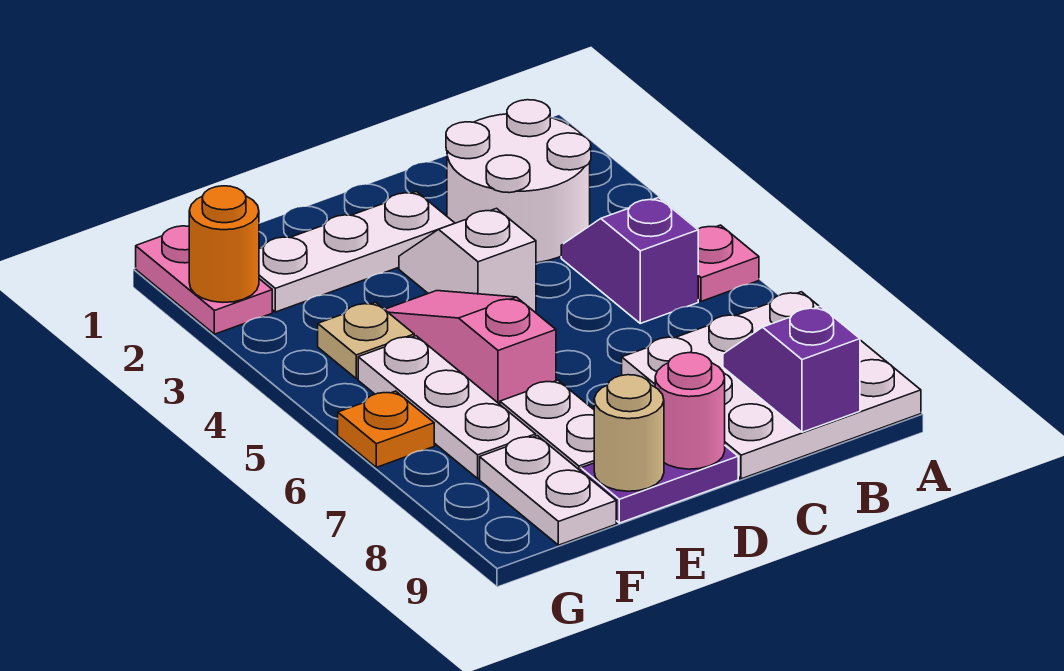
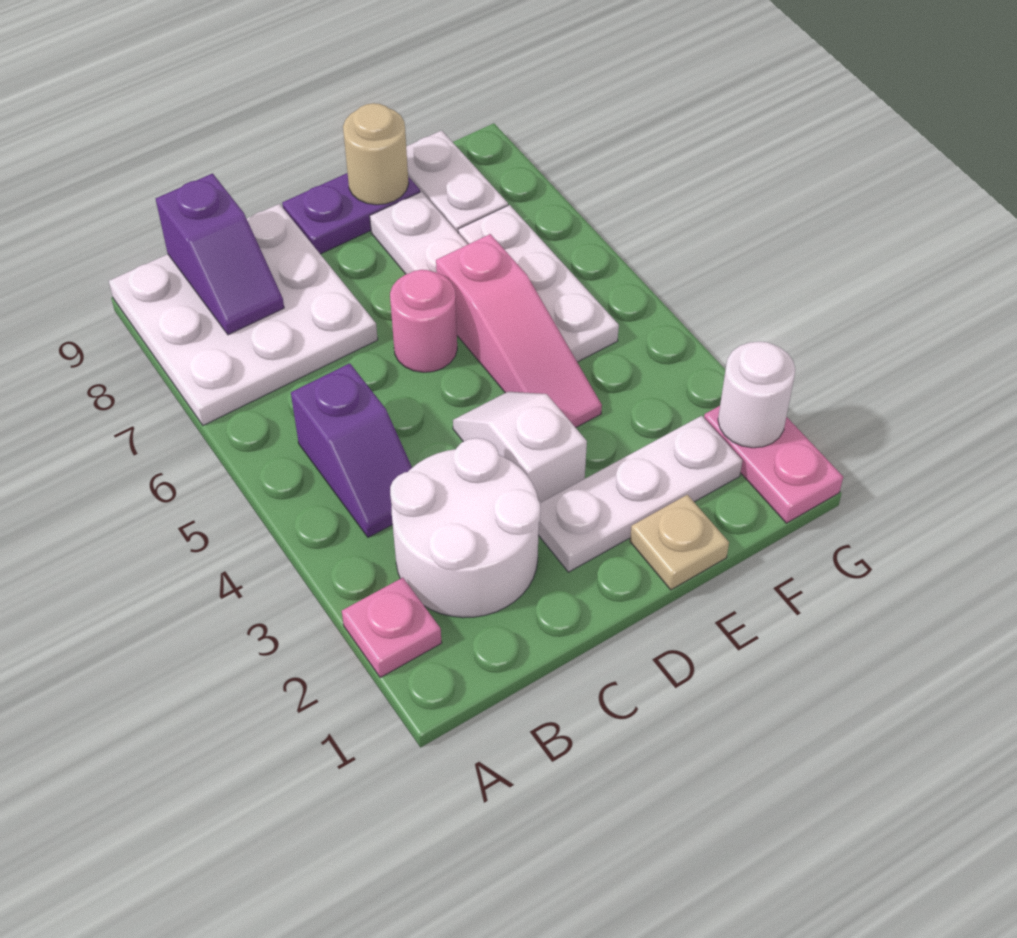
pink plate A5 level 1 -> pink plate A2 level 1
white slope D3:D4 level 1 top 4 -> white slope D3:D4 level 1 top 3
pink round brick D9 level 2 -> pink round brick D6 level 1
tan plate F4 level 1 -> tan plate E1 level 1
orange round brick G2 level 2 -> white round brick G2 level 2
orange plate G6 level 1 -> none

